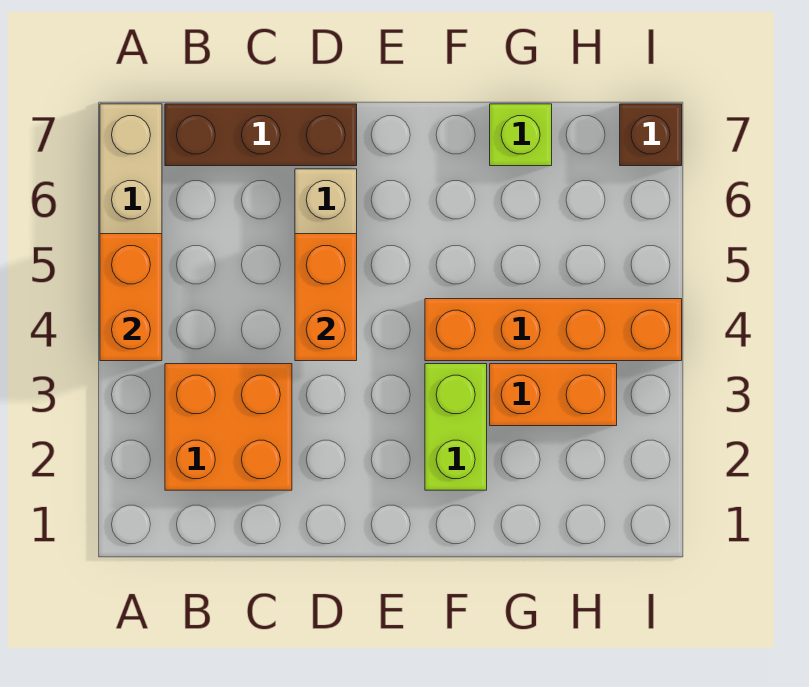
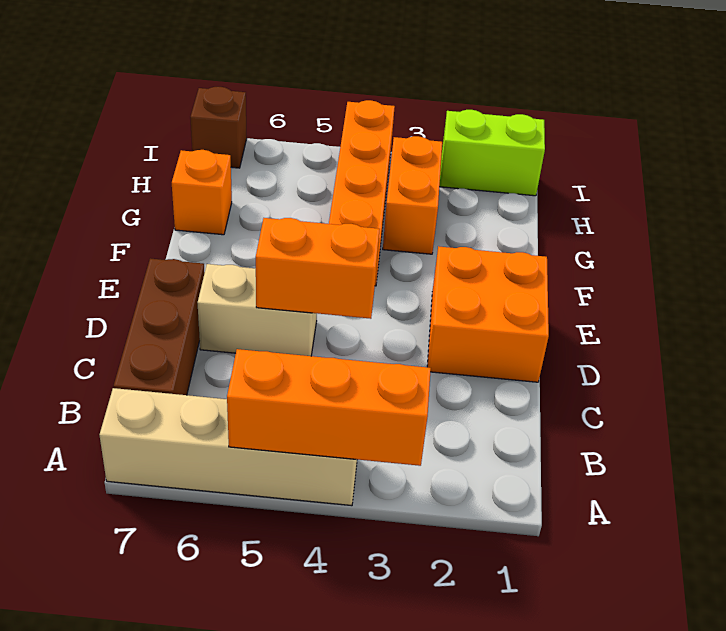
orange brick A4:A5 level 2 -> orange brick A3:A5 level 2
orange brick B2:C3 level 1 -> orange brick D1:E2 level 1
lime brick F2:F3 level 1 -> lime brick I1:I2 level 1
lime brick G7 level 1 -> orange brick G7 level 1

